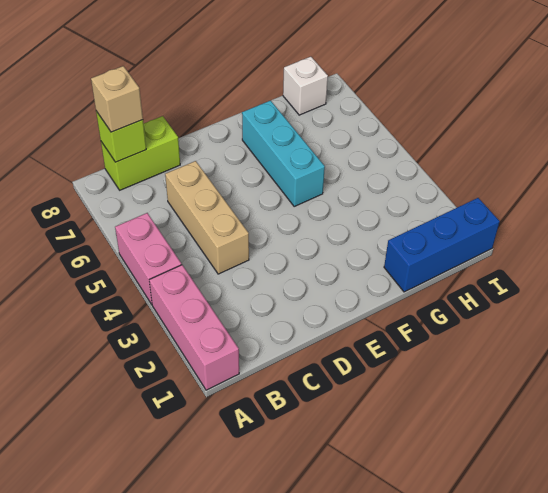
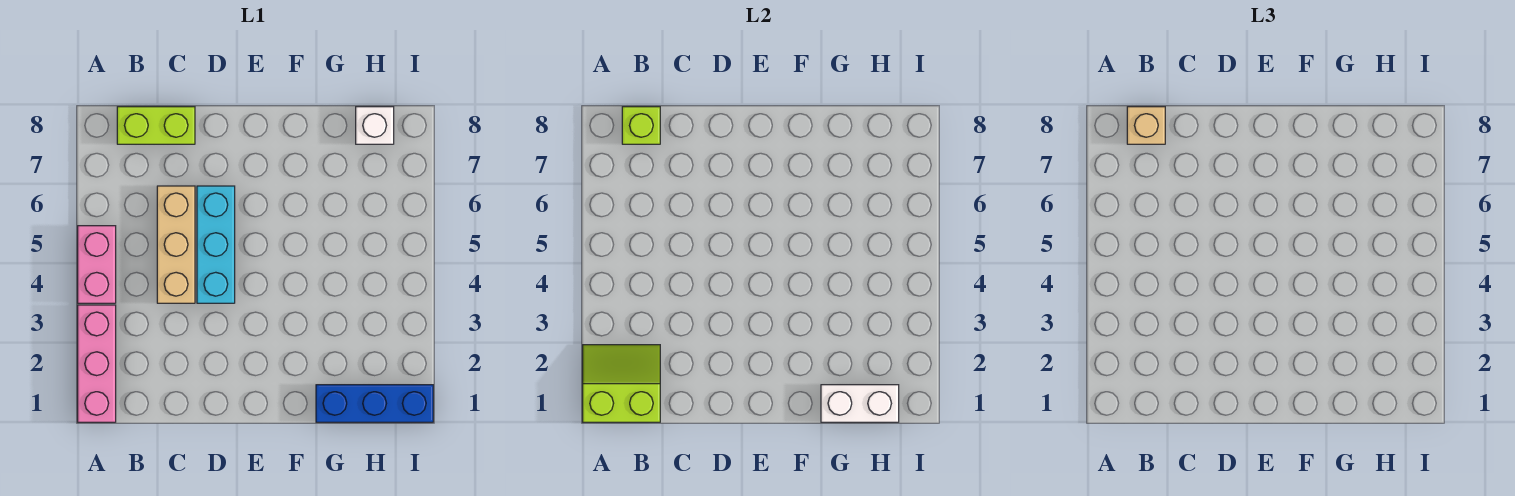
none -> lime slope A1:B2 level 2 top 1
cyan brick F5:F7 level 1 -> cyan brick D4:D6 level 1
none -> white brick G1:H1 level 2

